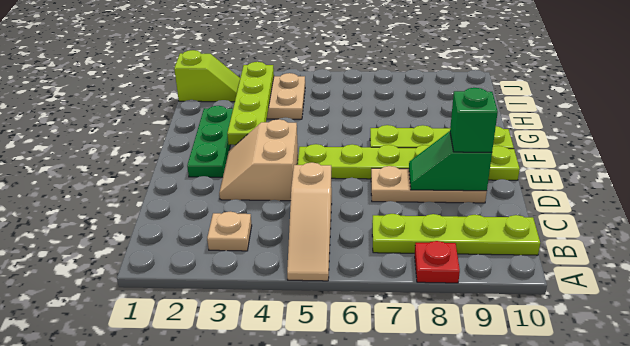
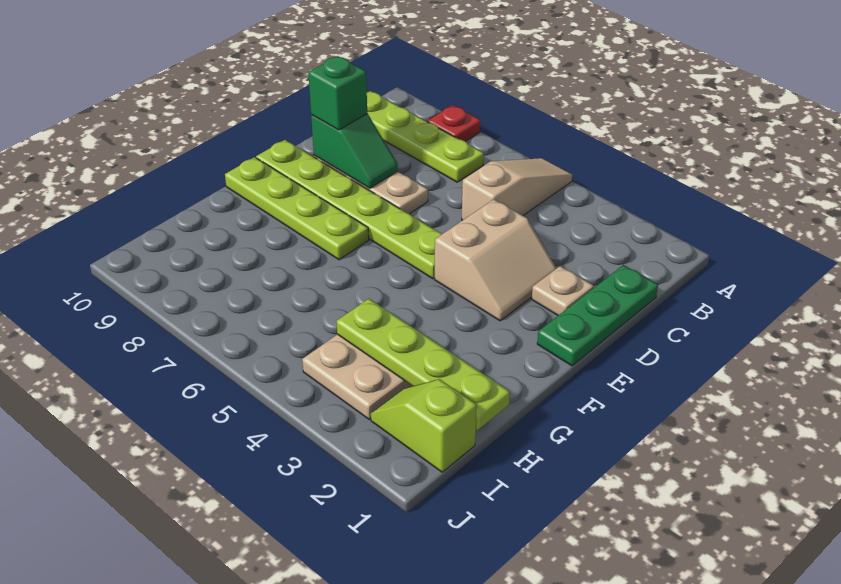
tan plate B3 level 1 -> tan plate D2 level 1
green plate E2:G2 level 1 -> green plate C1:E1 level 1
lime plate F3:I3 level 2 -> lime plate H1:H4 level 2

